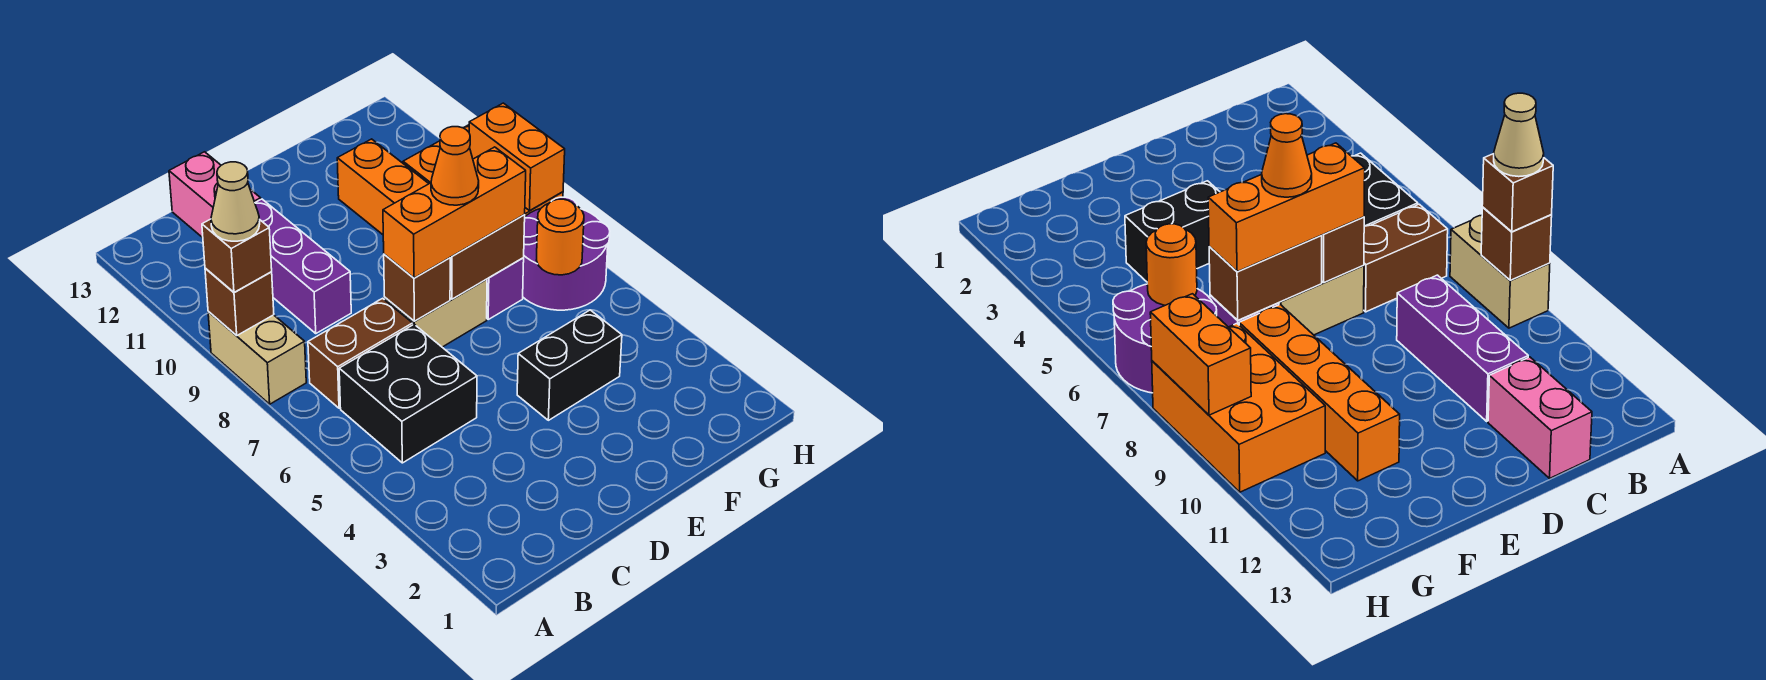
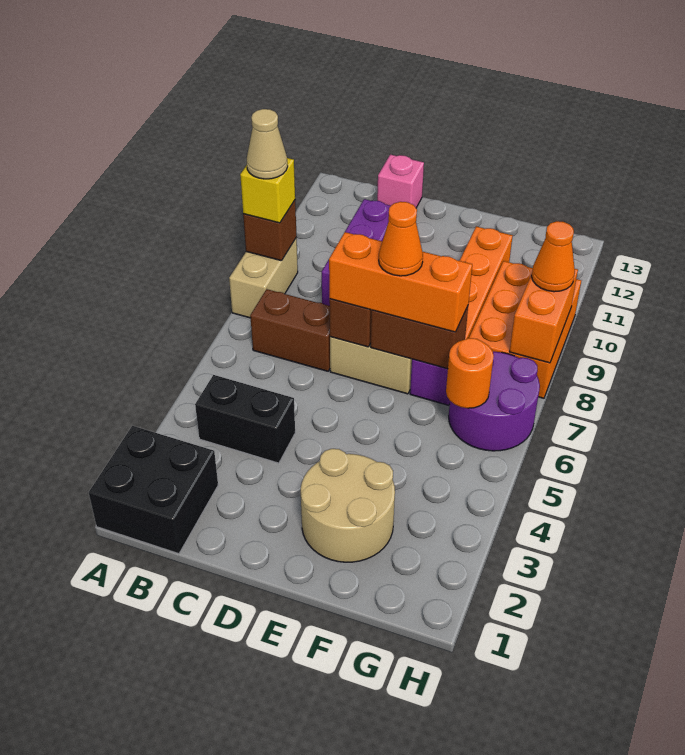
brown brick A9 level 3 -> yellow brick A9 level 3
black brick B5:C6 level 1 -> black brick A1:B2 level 1
pink brick C12:C13 level 1 -> pink brick C13 level 1
none -> tan round brick E2:F3 level 1
black brick E4:F4 level 1 -> black brick B4:C4 level 1
none -> orange cone H9 level 3

